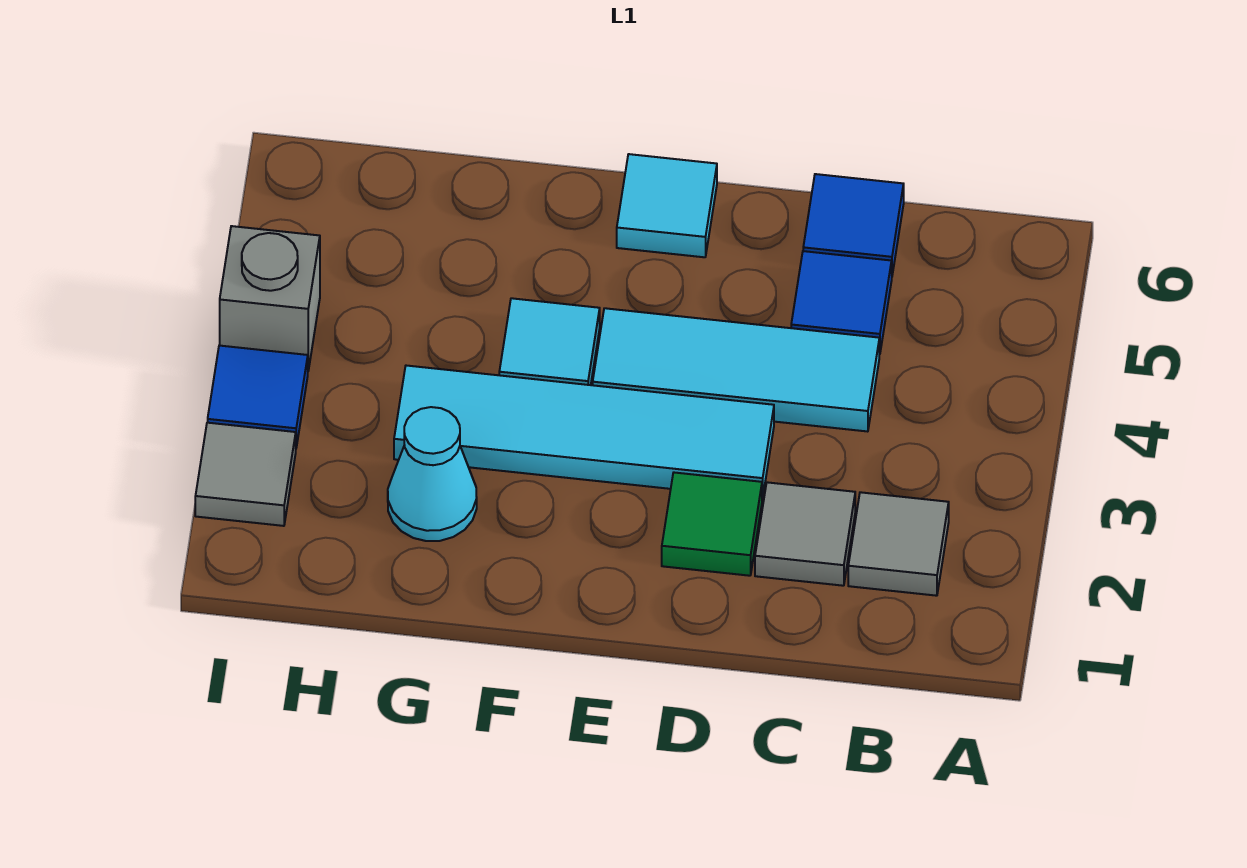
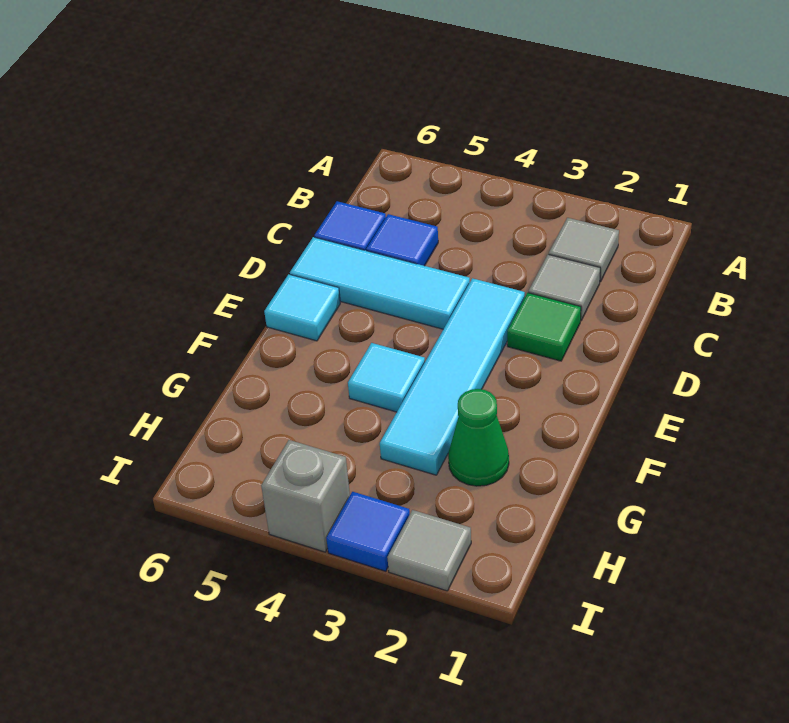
cyan tile C4:E4 level 1 -> cyan tile D4:D6 level 1
cyan cone G2 level 1 -> green cone G2 level 1

